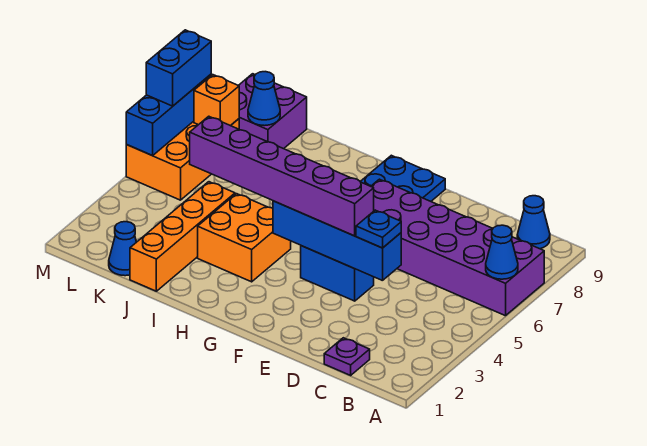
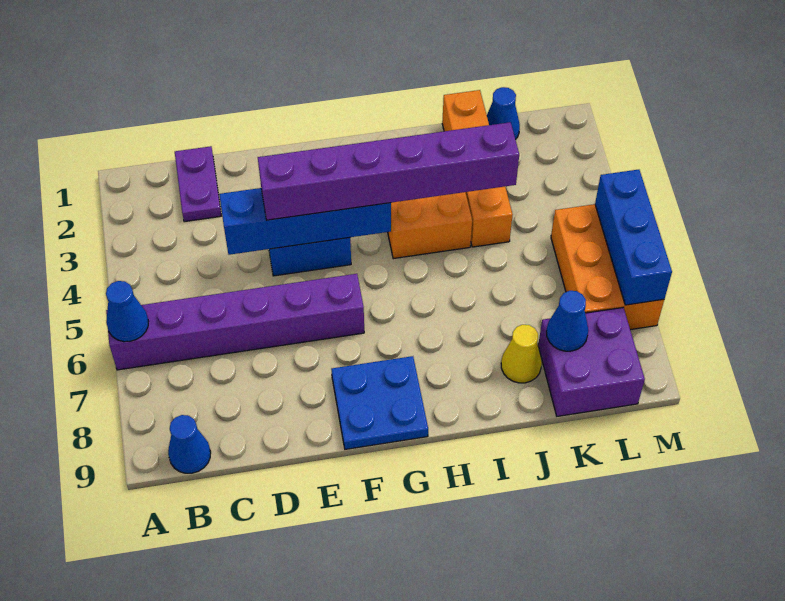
purple brick A6:F7 level 1 -> purple brick A6:F6 level 1
purple plate C1 level 1 -> purple plate C1:C2 level 1
blue plate D4 level 3 -> none
none -> yellow cone J8 level 1
orange brick L7 level 2 -> none
blue brick M6:M7 level 3 -> none

